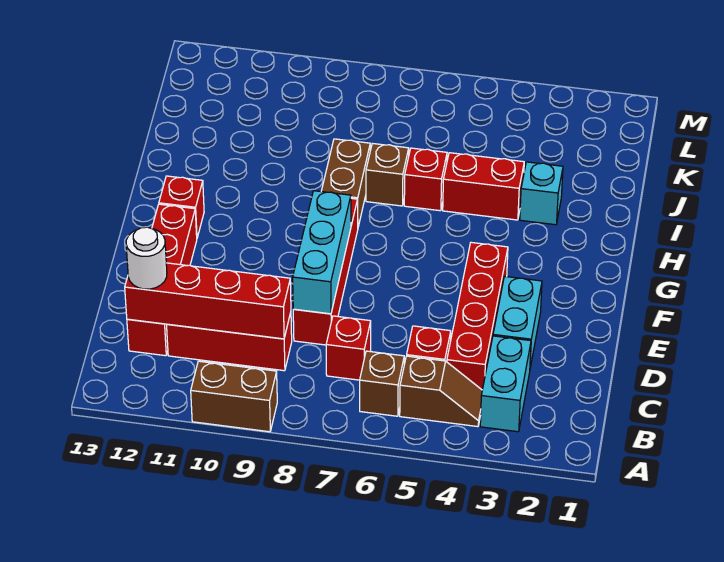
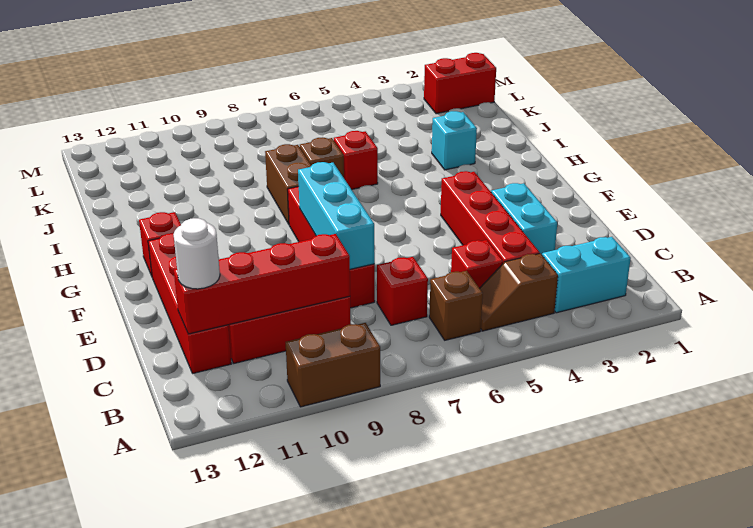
cyan brick B3:C3 level 1 -> cyan brick B2:B3 level 1
brown slope B4:B5 level 1 top 5 -> brown slope B4:B5 level 1 top 4
red brick I4:I5 level 1 -> red brick L1:L2 level 1

